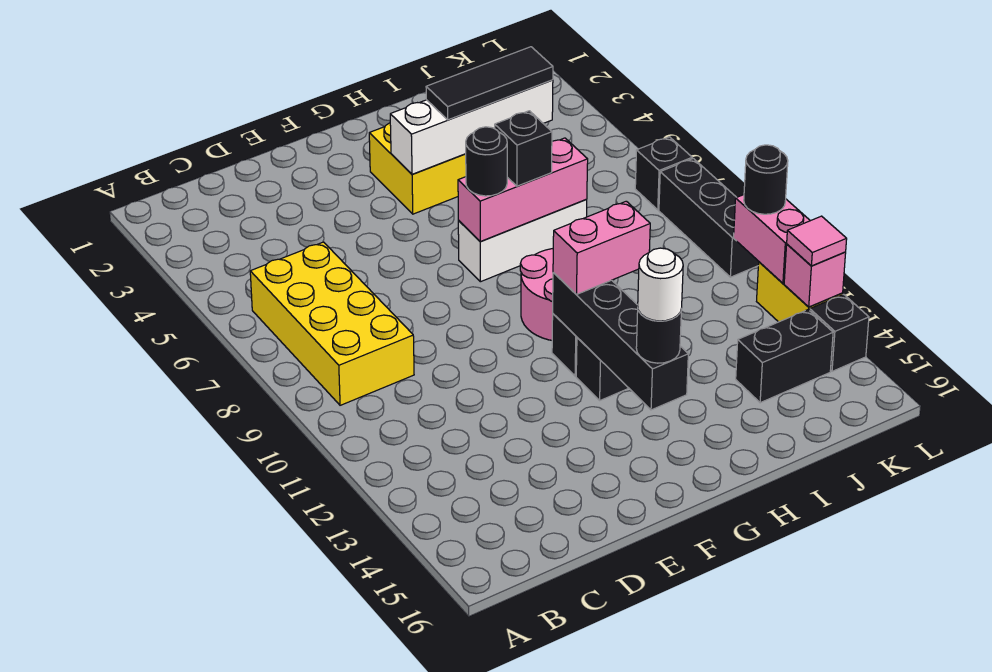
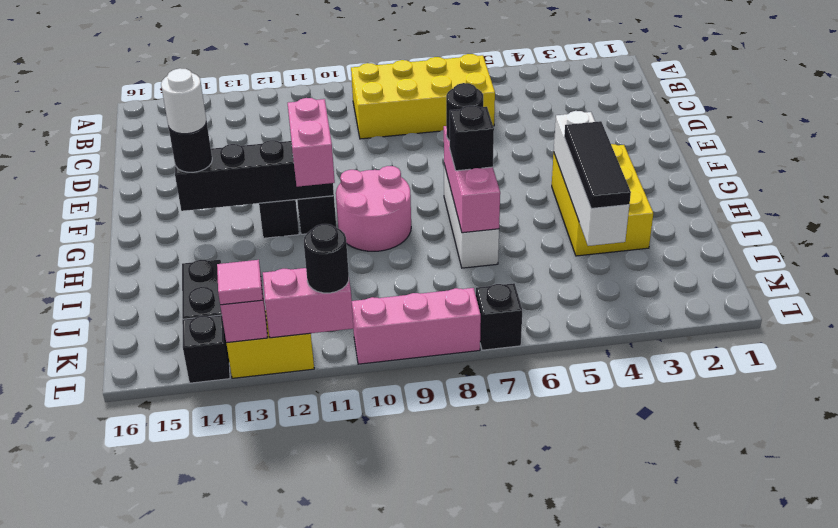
black brick L8:L10 level 1 -> pink brick L8:L10 level 1

